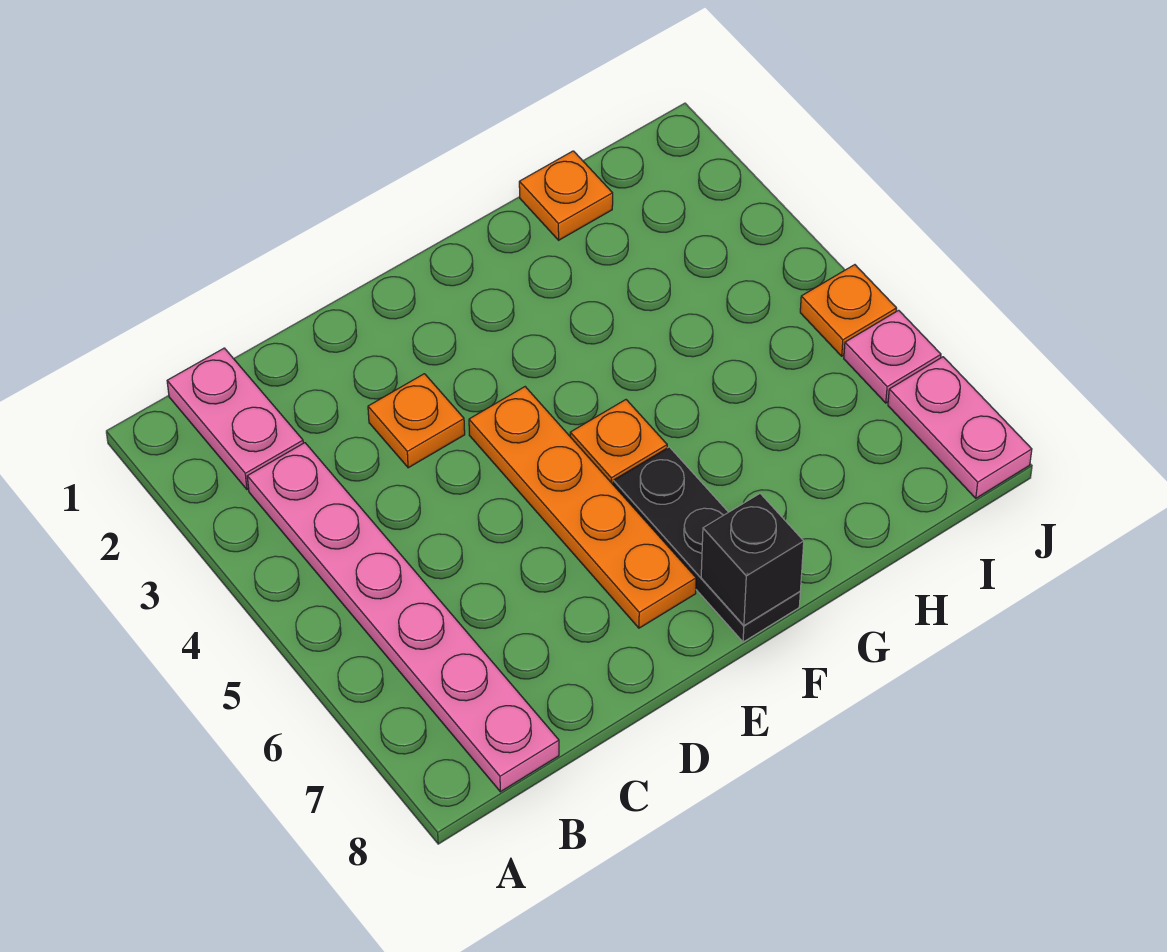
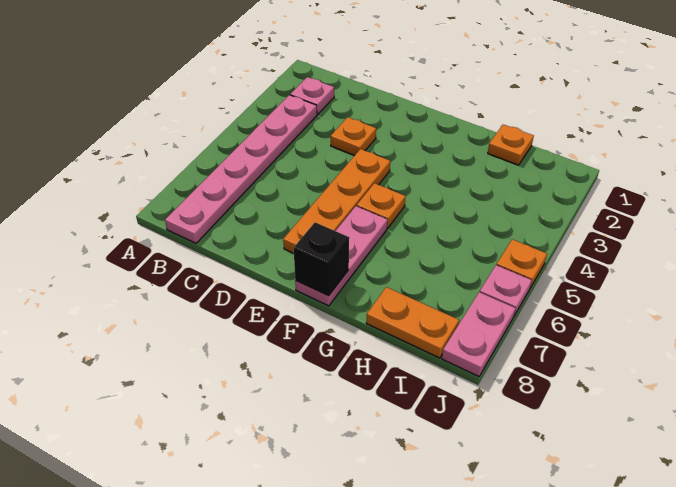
pink plate B1:B2 level 1 -> pink plate B2 level 1
black plate F6:F8 level 1 -> pink plate F6:F8 level 1
none -> orange plate H8:I8 level 1

